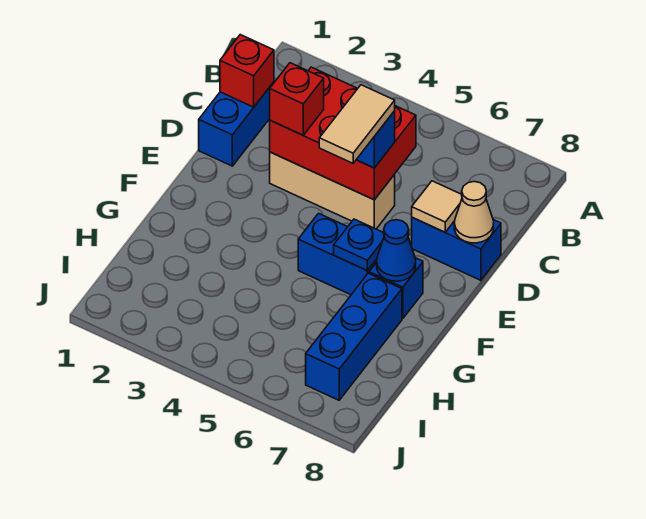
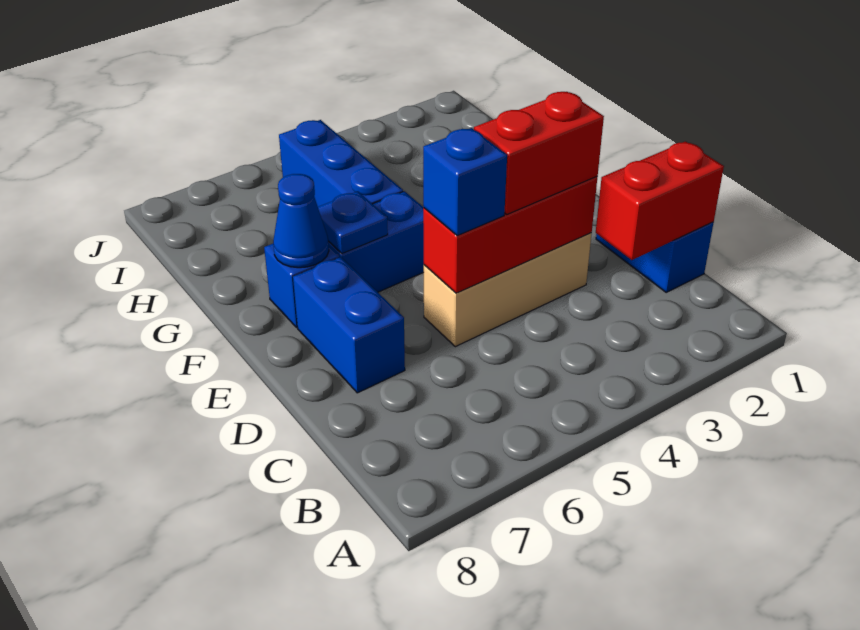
red brick C1 level 2 -> red brick C1:C2 level 2
red brick C3:D5 level 2 -> red brick D3:D5 level 2
red brick D3 level 3 -> red brick D3:D4 level 3
tan tile D5:E5 level 4 -> none
blue brick D7:D8 level 1 -> blue brick D7:E7 level 1
tan tile D7 level 2 -> none
tan cone D8 level 2 -> none
blue brick G7:I7 level 1 -> blue brick G5:I5 level 1

